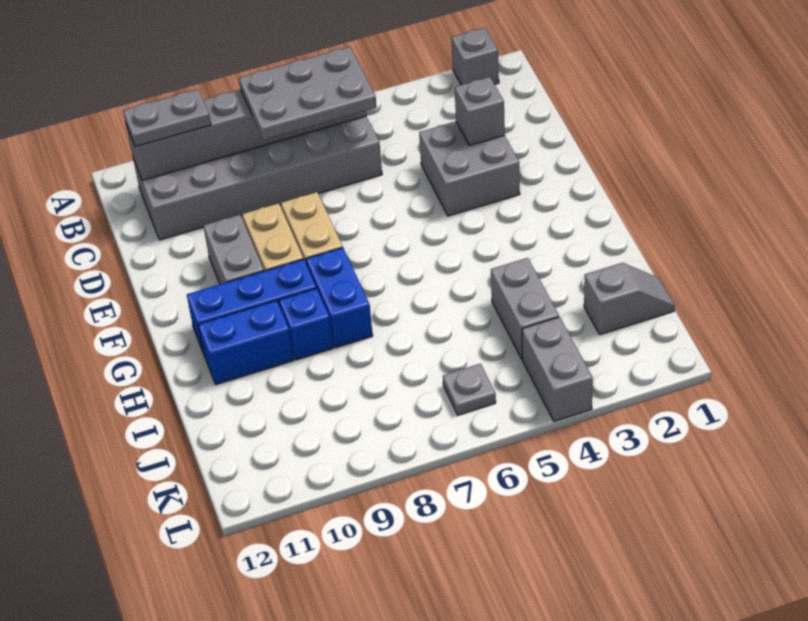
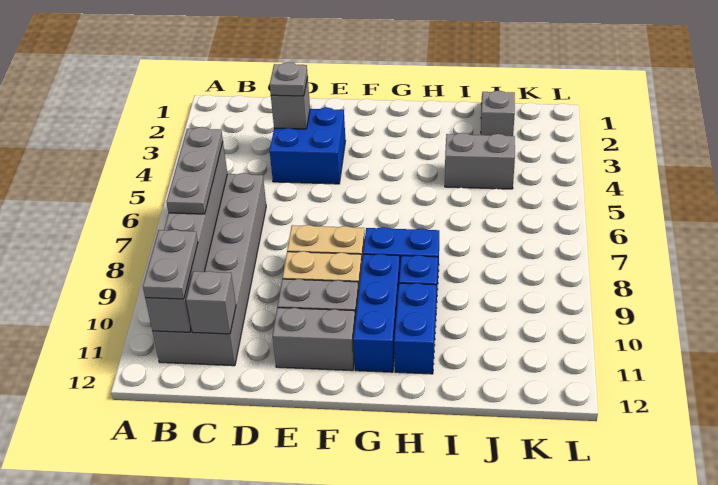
grey brick A2 level 1 -> grey brick C11 level 2
grey plate B6:C8 level 3 -> grey plate B6:B8 level 3
grey brick D3:E4 level 1 -> blue brick D3:E4 level 1
grey brick K4:L4 level 1 -> grey brick E11:F11 level 1
grey plate K6 level 1 -> grey plate D3 level 3

